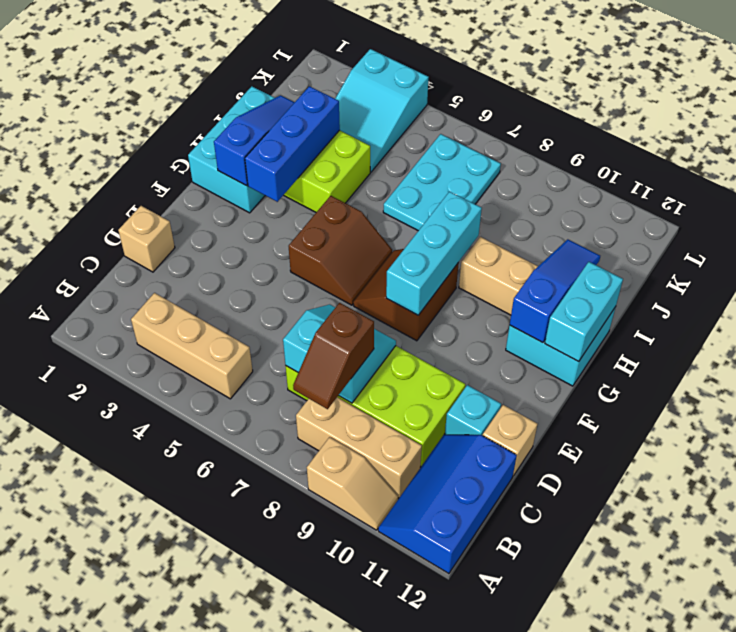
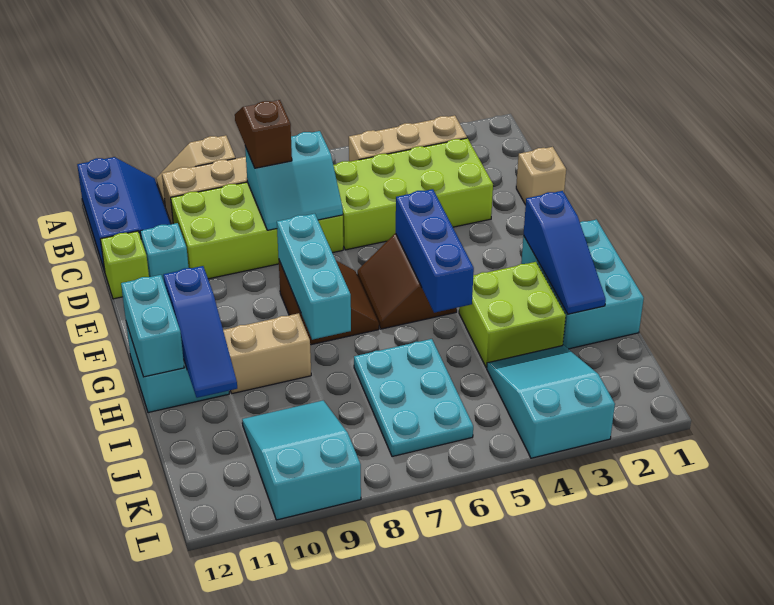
none -> lime brick C3:D6 level 1
tan brick D12 level 1 -> lime brick D12 level 1
blue brick G3:I3 level 2 -> blue brick F5:H5 level 2
none -> cyan slope J9:L10 level 1 top L

